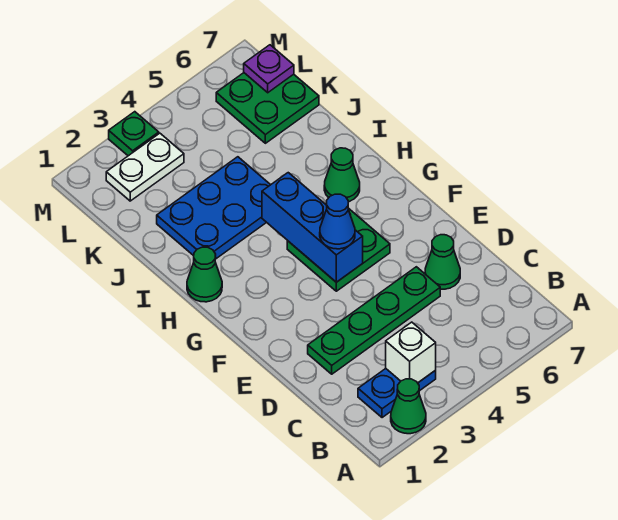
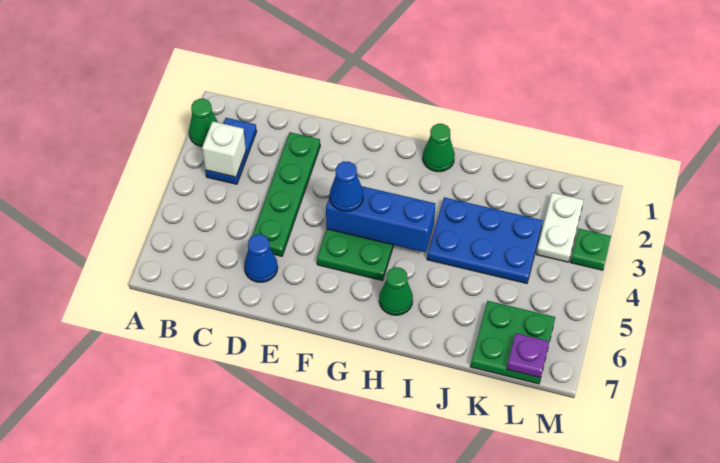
green cone D6 level 1 -> blue cone D6 level 1
blue plate I2:J4 level 1 -> blue plate I3:K4 level 1

